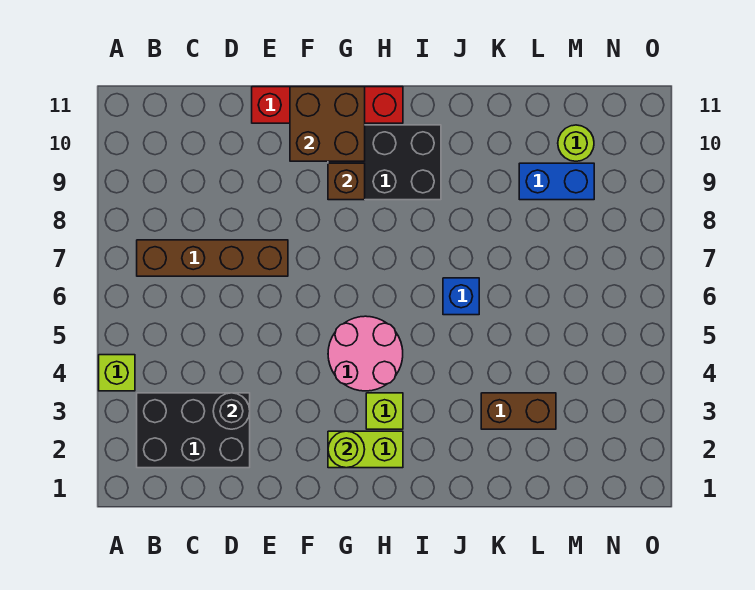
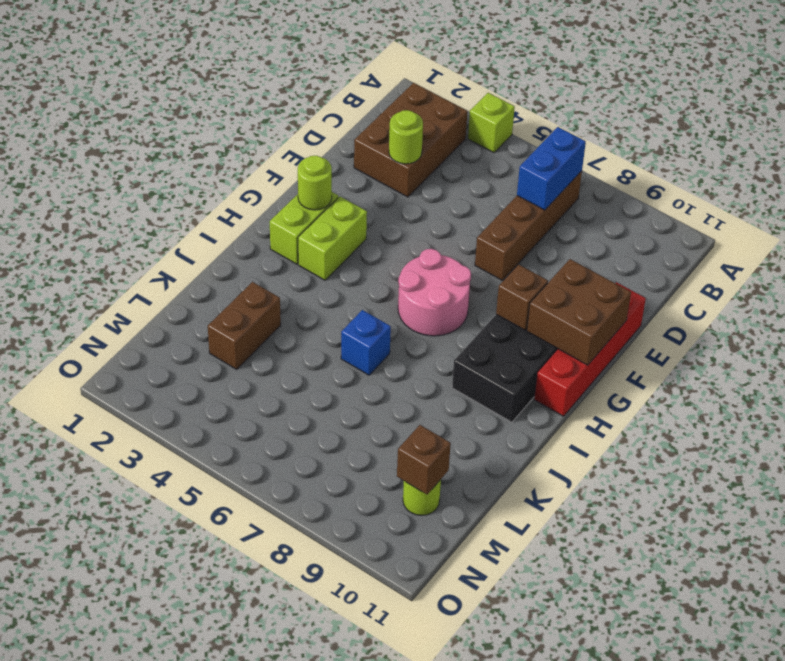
black brick B2:D3 level 1 -> brown brick B2:D3 level 1
black round brick D3 level 2 -> lime round brick D3 level 2
pink round brick G4:H5 level 1 -> pink round brick G6:H7 level 1
lime brick H3 level 1 -> lime brick G3:H3 level 1
blue brick L9:M9 level 1 -> blue brick B7:C7 level 2
none -> brown brick M10 level 2

